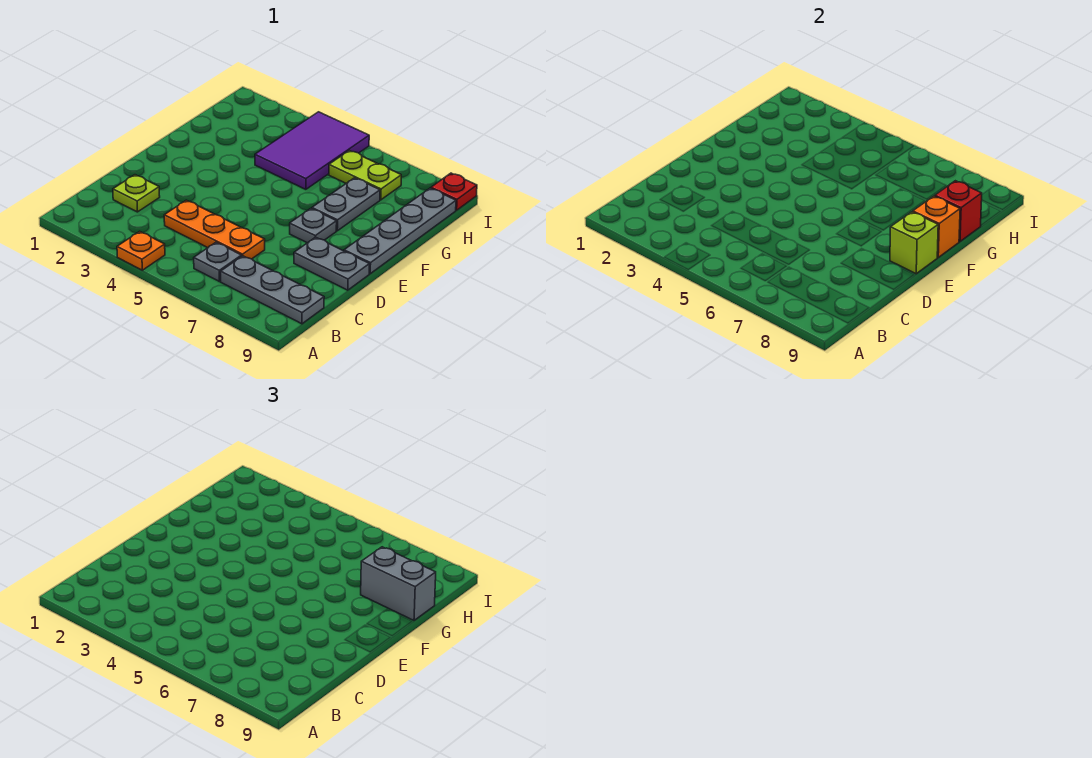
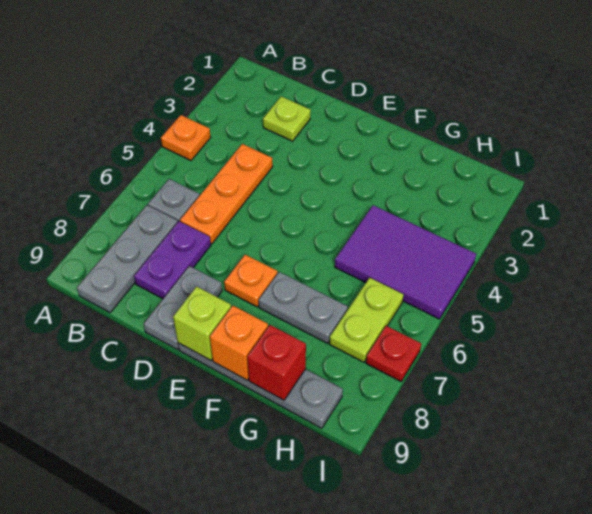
none -> purple plate C7:C8 level 1
grey plate E7 level 1 -> orange plate E7 level 1
grey brick G8:G9 level 3 -> none
red plate I9 level 1 -> red plate I7 level 1

